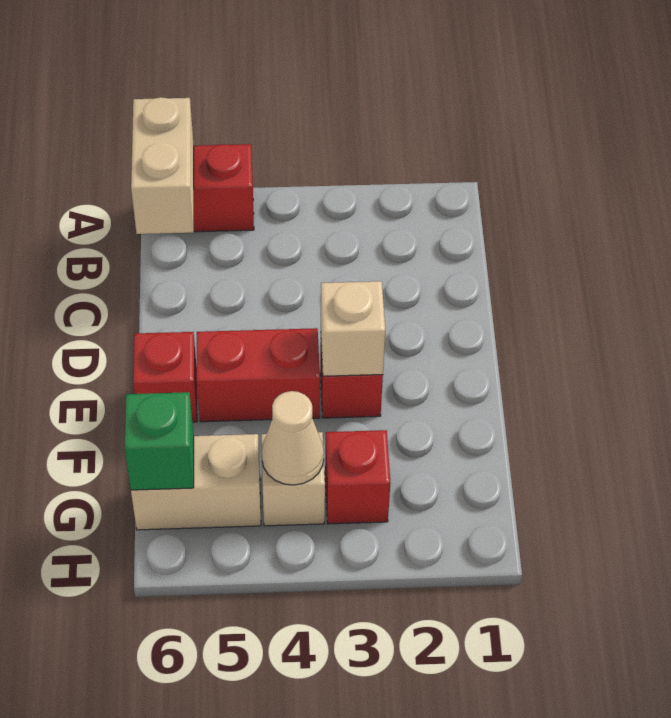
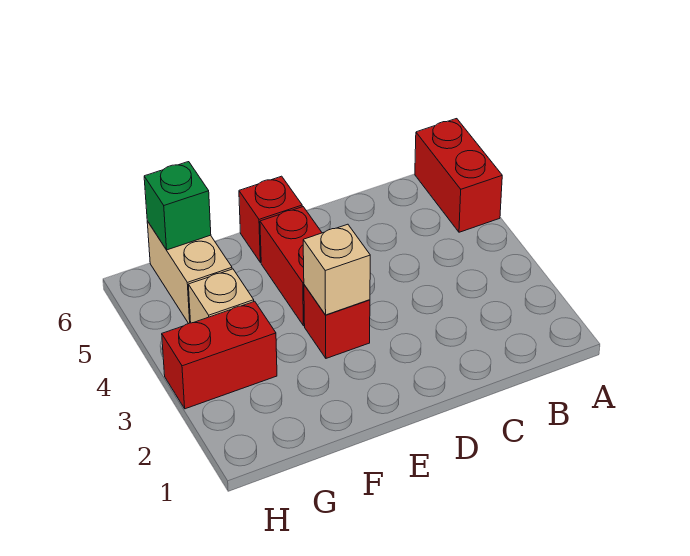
tan brick A6:B6 level 2 -> none
red brick G3 level 1 -> red brick G3:H3 level 1
tan cone G4 level 2 -> none

